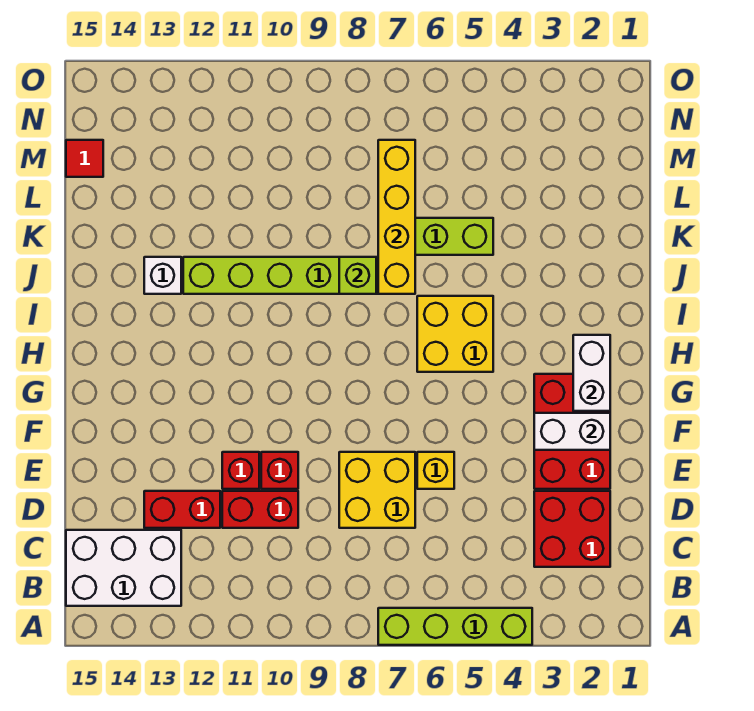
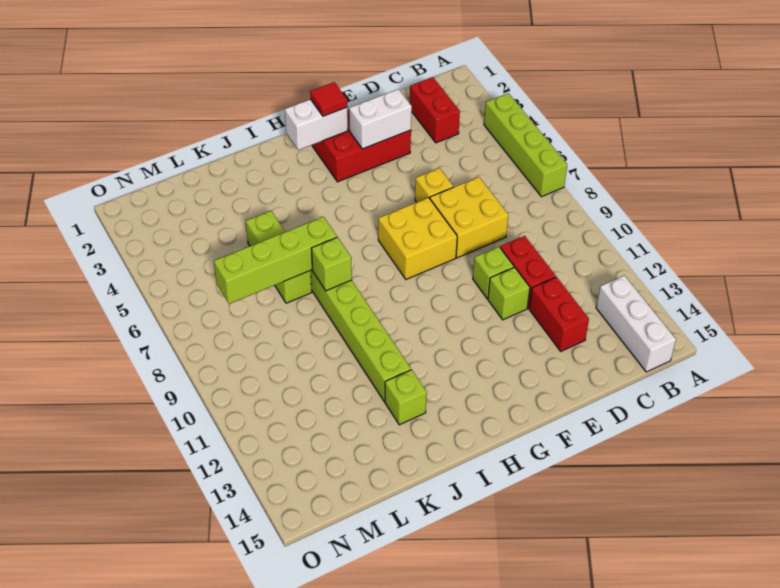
white brick B13:C15 level 1 -> white brick B13:B15 level 1
red brick C2:D3 level 1 -> red brick C2:C3 level 1
red brick E10 level 1 -> lime brick E10 level 1
red brick E11 level 1 -> lime brick E11 level 1
white brick F2:F3 level 2 -> white brick E3:F3 level 2
yellow brick H5:I6 level 1 -> yellow brick F7:G8 level 1
yellow brick J7:M7 level 2 -> lime brick J7:M7 level 2
white brick J13 level 1 -> lime brick J13 level 1
red tile M15 level 1 -> red tile G2 level 3

